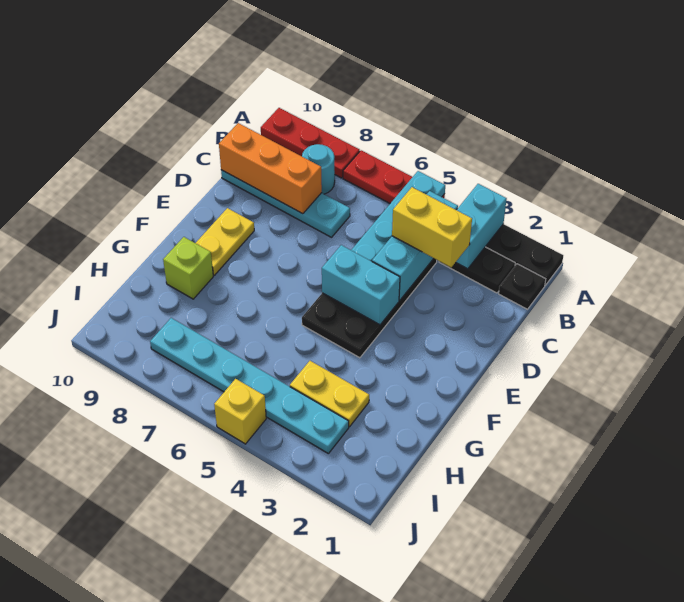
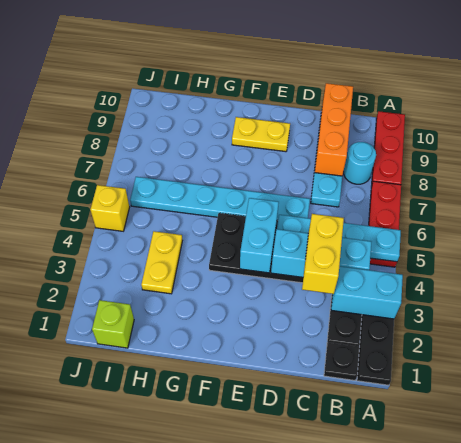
lime brick G9 level 1 -> lime brick I1 level 1
cyan plate I3:I8 level 1 -> cyan plate D6:I6 level 1

